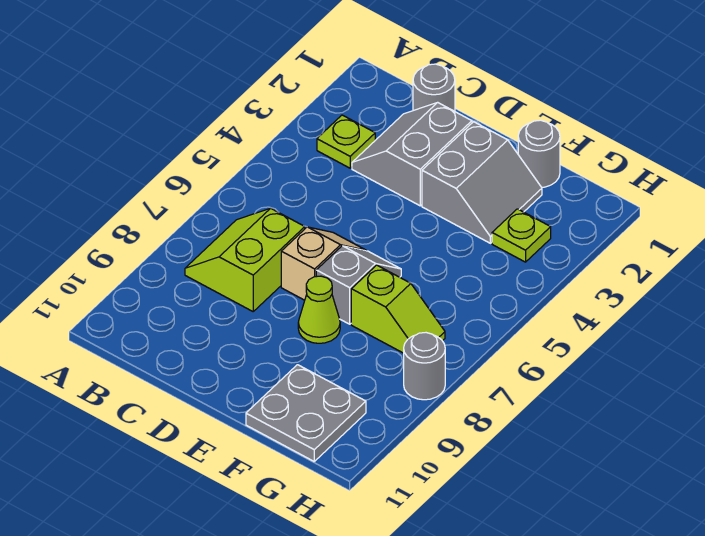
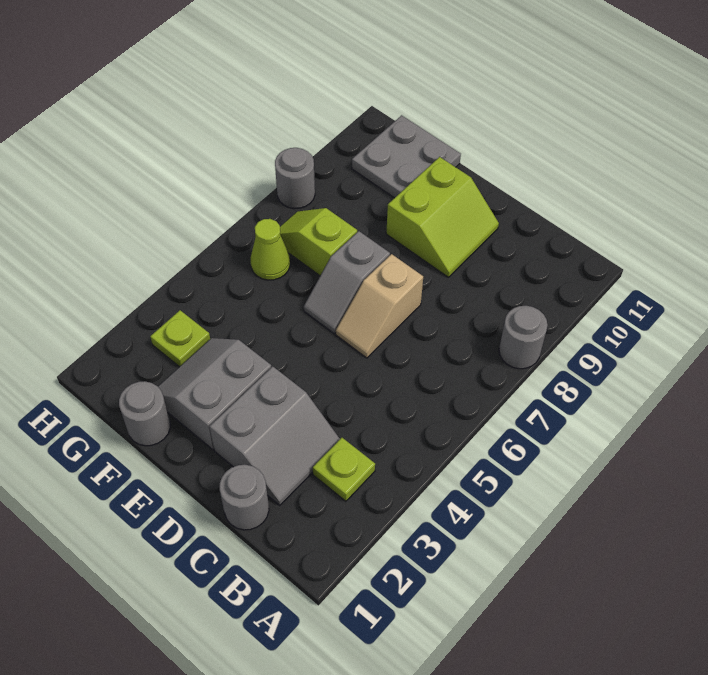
none -> grey round brick A8 level 1
lime slope B7:C8 level 1 top C -> lime slope D9:E10 level 1 top E
lime cone E8 level 1 -> lime cone G6 level 1

